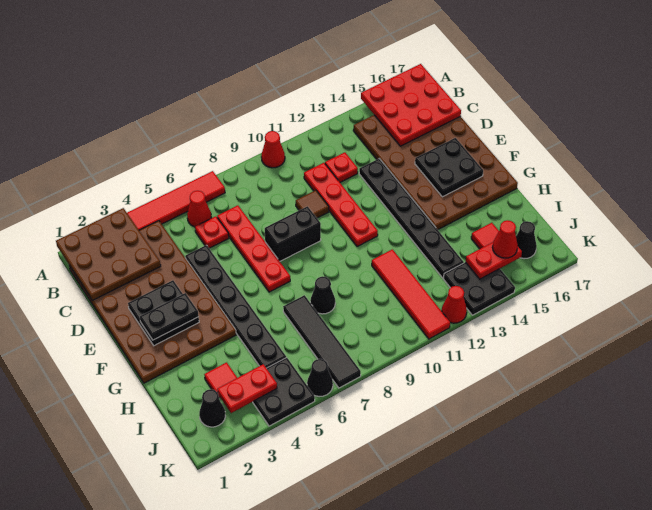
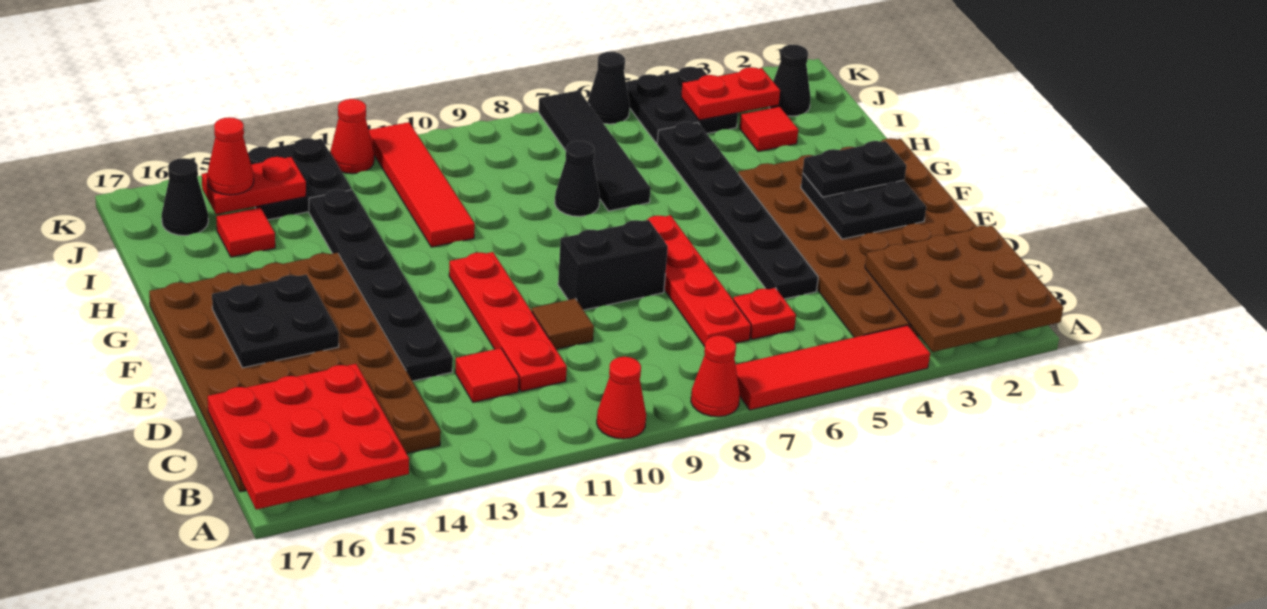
red cone B6 level 1 -> red cone A8 level 1
red plate C12 level 1 -> red tile C12 level 1

